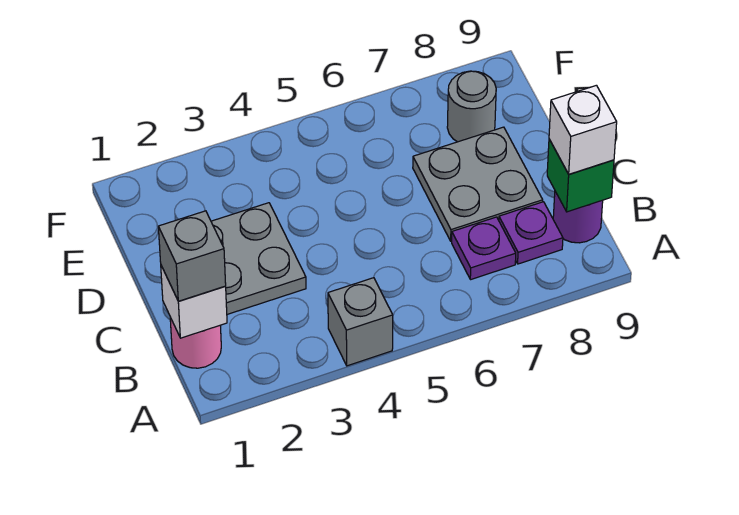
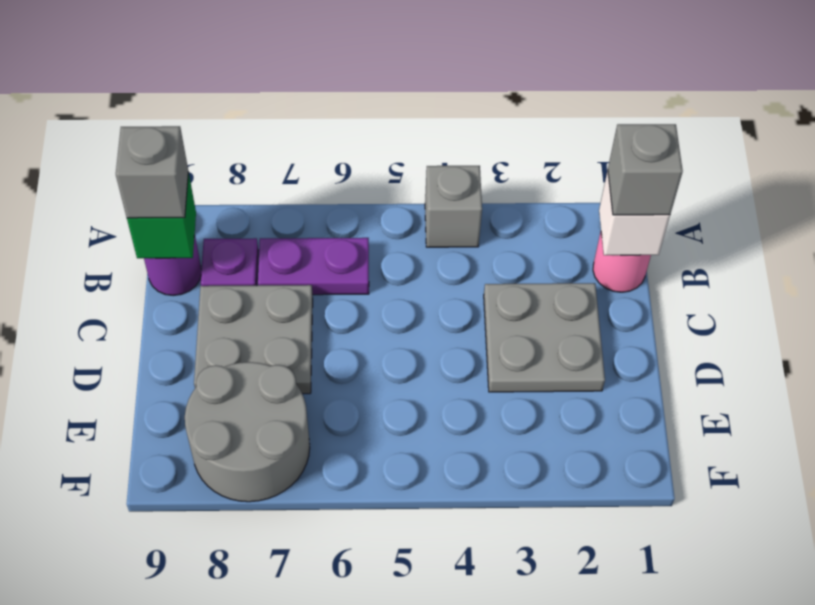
purple plate B7 level 1 -> purple plate B6:B7 level 1
white brick B9 level 3 -> grey brick B9 level 3
grey round brick E8 level 1 -> grey round brick E7:F8 level 1

